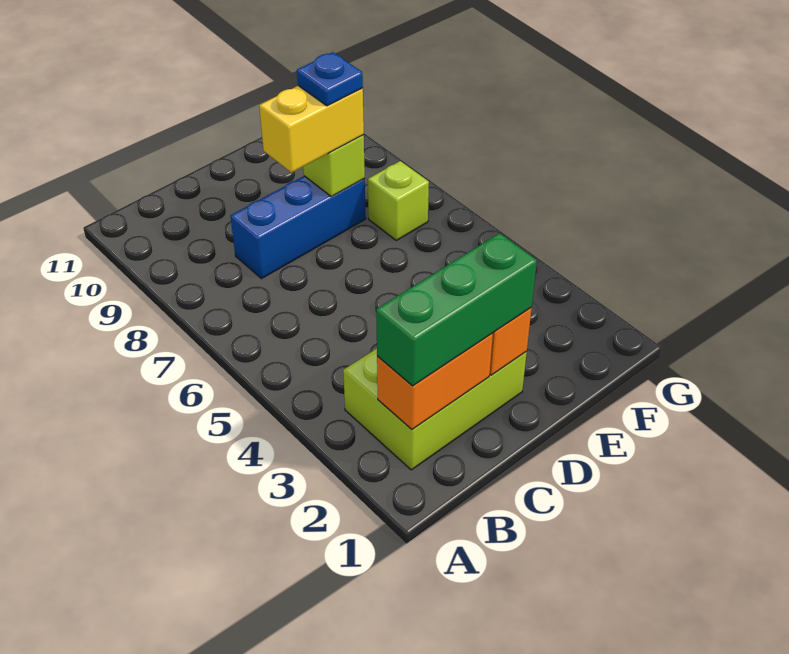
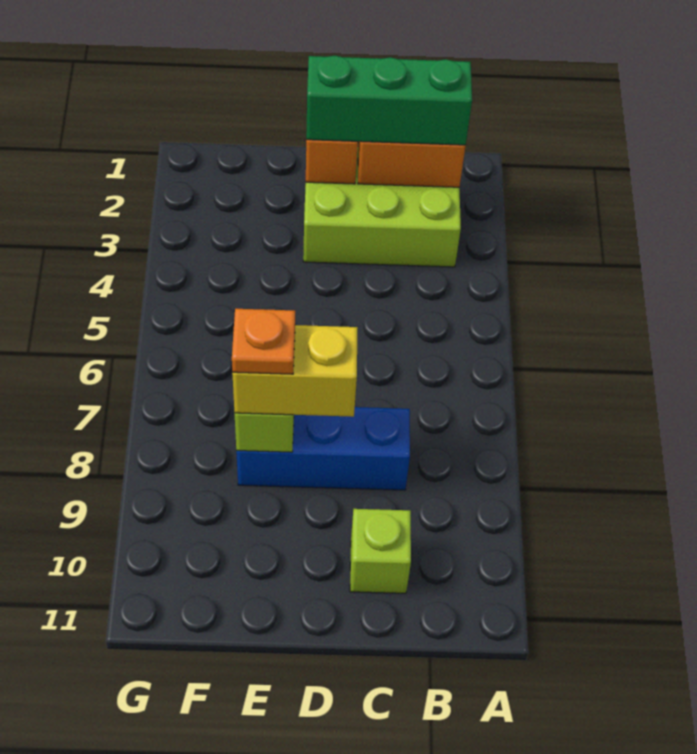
blue plate E8 level 4 -> orange plate E8 level 4
lime brick F7 level 1 -> lime brick C10 level 1

